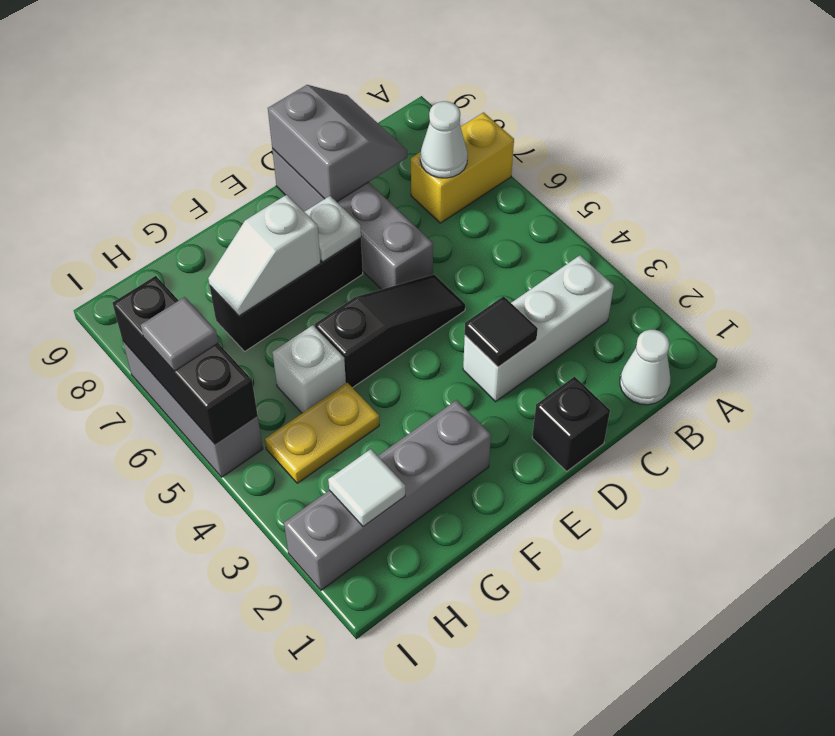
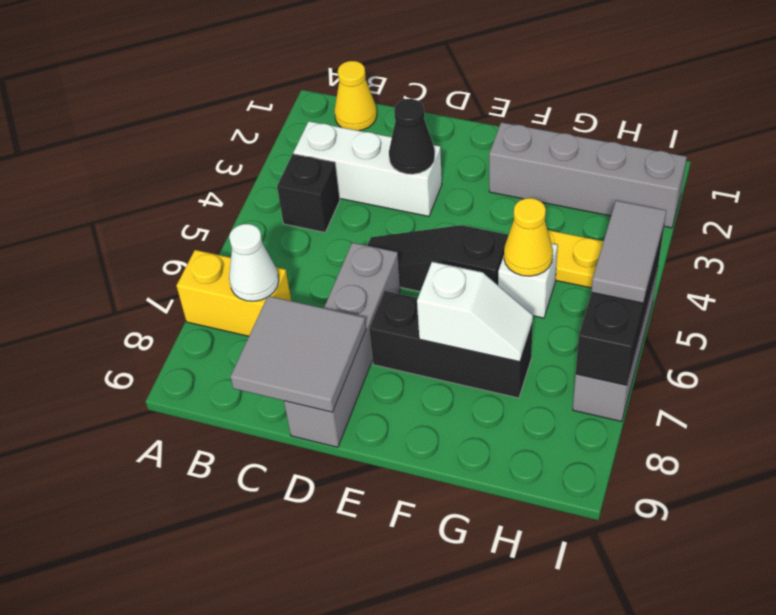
white cone B1 level 1 -> yellow cone B1 level 1
grey slope C8:D9 level 2 top D -> grey tile C8:D9 level 2
black brick D1 level 1 -> black brick B4 level 1
black tile D3 level 2 -> black cone D3 level 2
white plate E7 level 2 -> none
none -> yellow cone G5 level 2
white tile H2 level 2 -> none
grey tile I6 level 3 -> grey tile I5:I6 level 3

